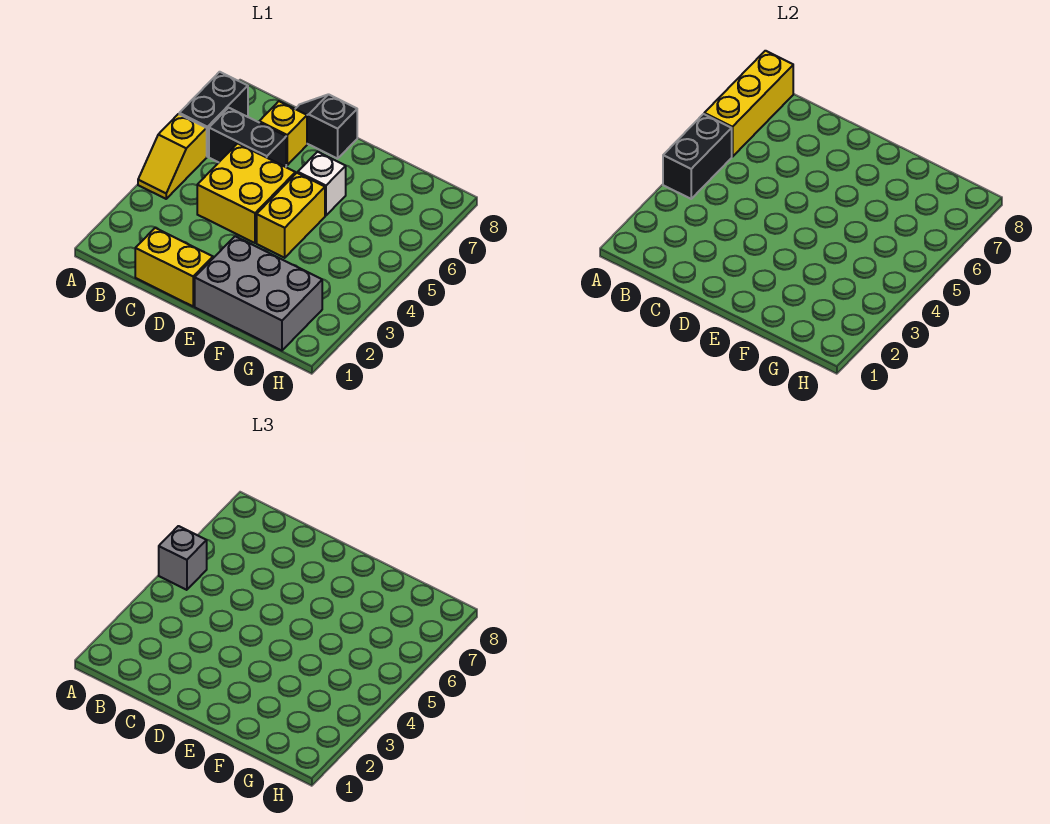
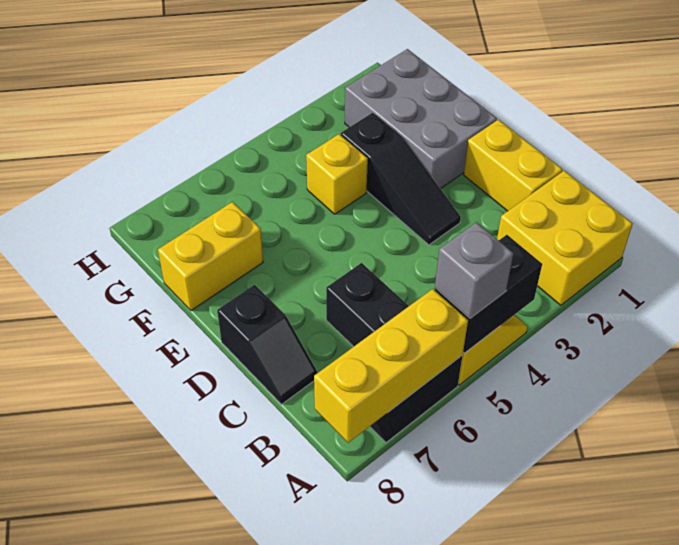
yellow brick C4:D5 level 1 -> yellow brick A1:B2 level 1
yellow brick C7 level 1 -> yellow brick F4 level 1
none -> black slope D3:F3 level 1 top F
yellow brick E4:E5 level 1 -> yellow brick F7:F8 level 1
white brick E6 level 1 -> none

